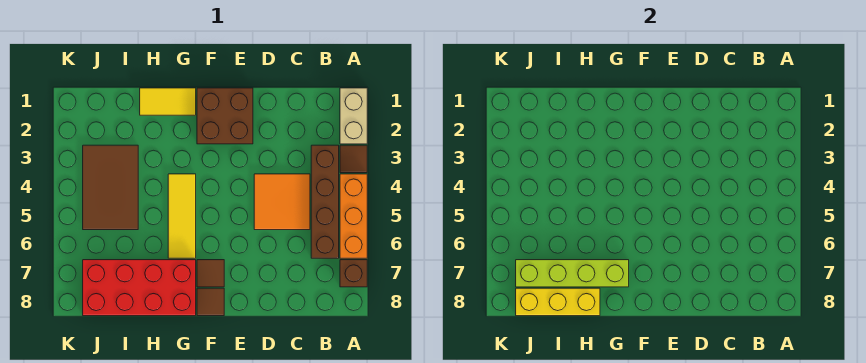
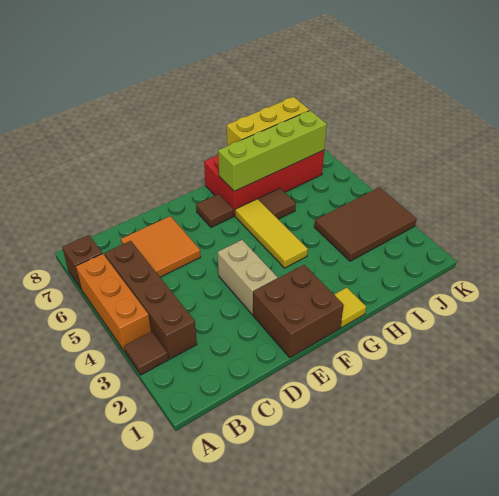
tan brick A1:A2 level 1 -> tan brick E3:E4 level 1
orange tile C4:D5 level 1 -> orange tile C6:D7 level 1
brown tile F8 level 1 -> brown tile H6 level 1
yellow tile G1:H1 level 1 -> yellow tile G1 level 1
brown tile I3:J5 level 1 -> brown tile I3:K4 level 1

